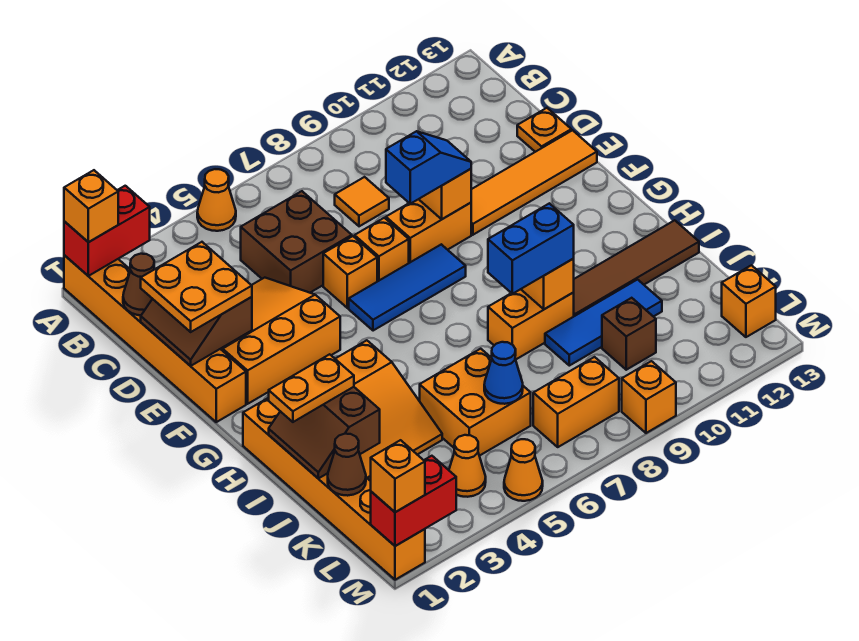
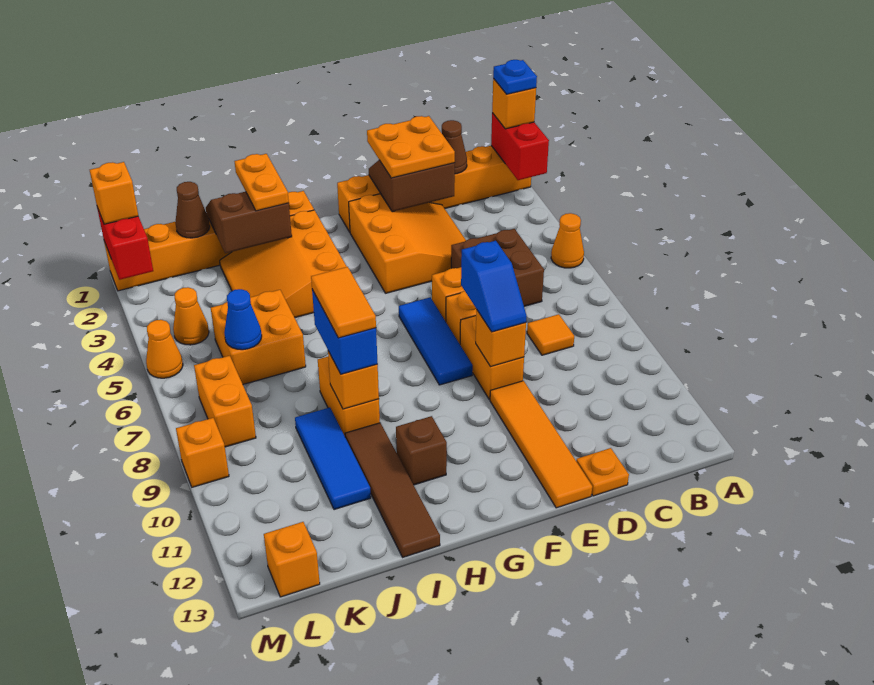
none -> blue plate A1 level 4
none -> orange tile I8:I9 level 4
brown brick K10 level 1 -> brown brick H11 level 1

